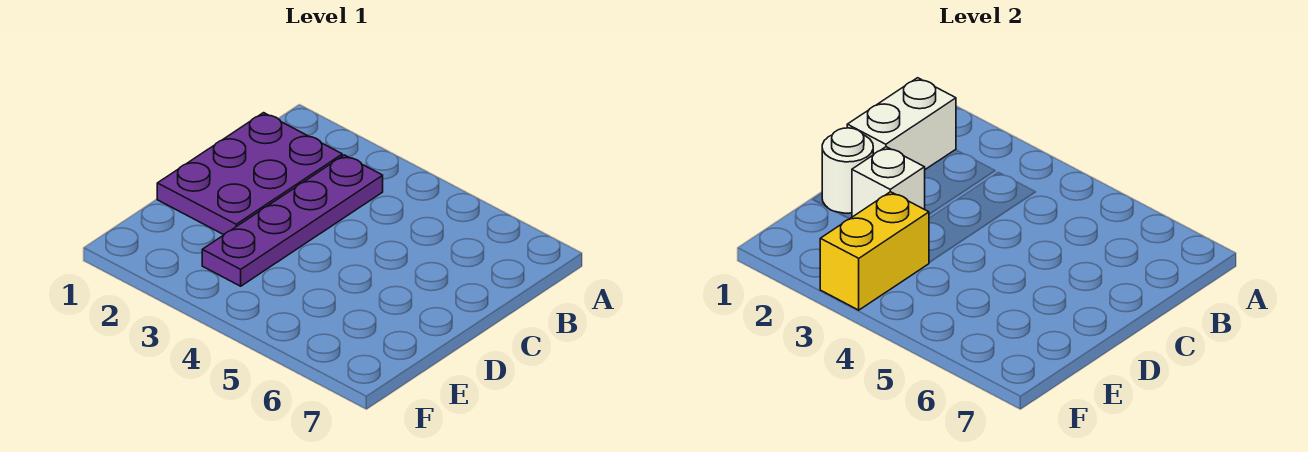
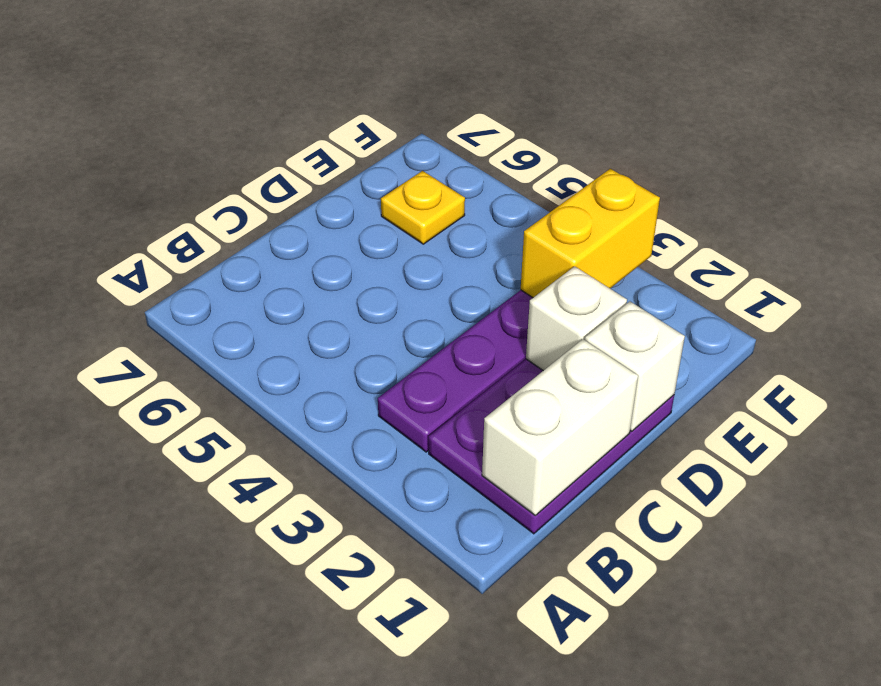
white round brick D1 level 2 -> white brick D1 level 2
none -> yellow plate E6 level 1

